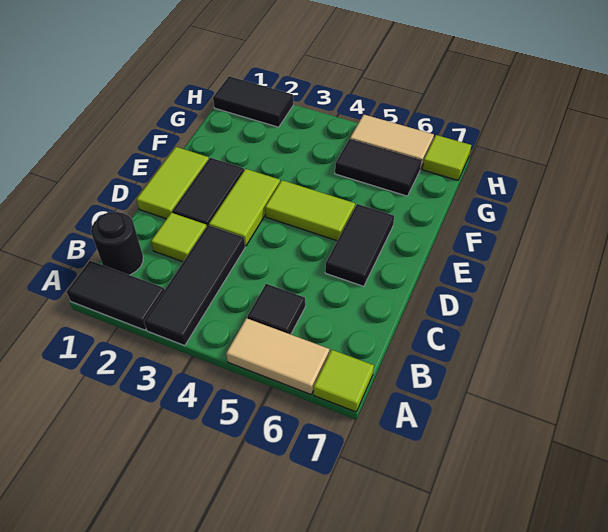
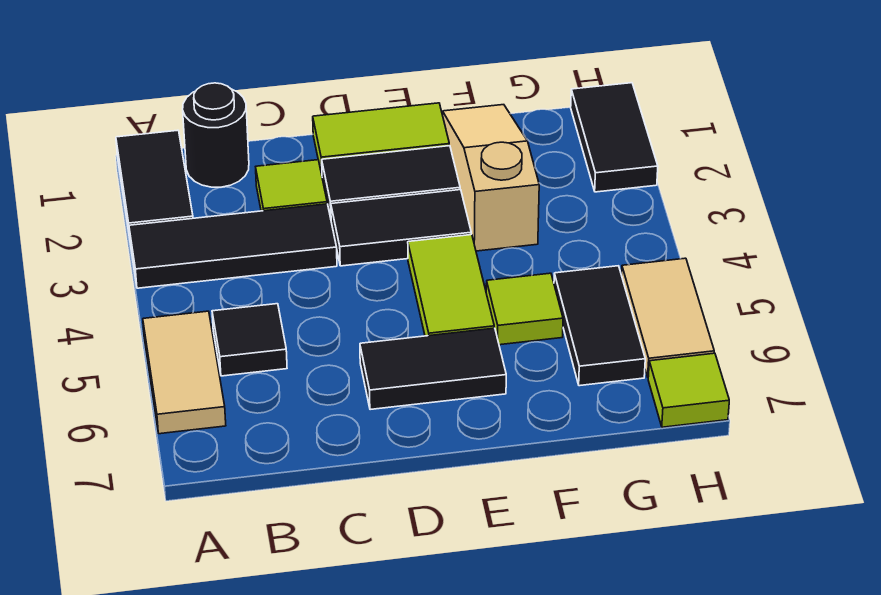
lime tile A7 level 1 -> lime tile F5 level 1
lime tile D3:E3 level 1 -> black tile D3:E3 level 1
none -> tan slope F1:F3 level 1 top 3

